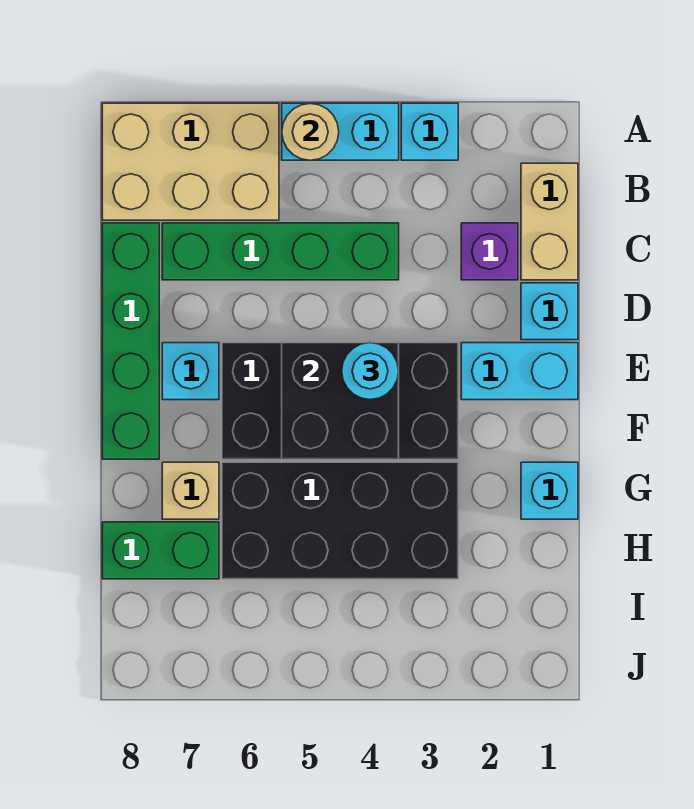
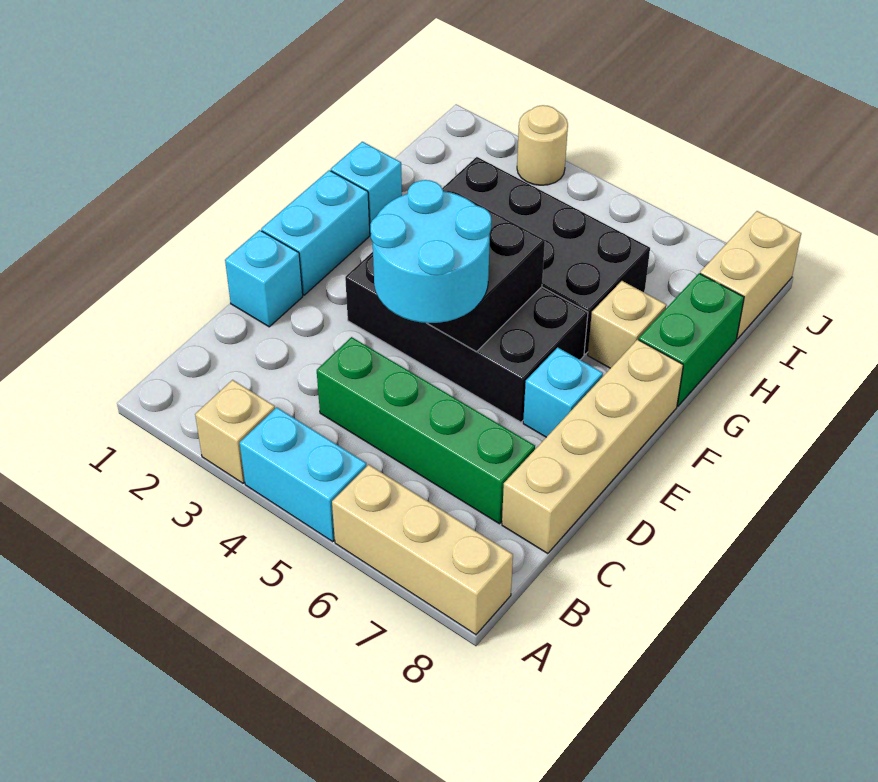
cyan brick A3 level 1 -> tan brick A3 level 1
tan round brick A5 level 2 -> tan round brick J3 level 1
tan brick A6:B8 level 1 -> tan brick A6:A8 level 1
tan brick B1:C1 level 1 -> tan brick I8:J8 level 1
purple brick C2 level 1 -> none
green brick C8:F8 level 1 -> tan brick C8:F8 level 1
cyan brick E1:E2 level 1 -> cyan brick E1:F1 level 1
cyan round brick E4 level 3 -> cyan round brick D4:E5 level 3
green brick H7:H8 level 1 -> green brick G8:H8 level 1

